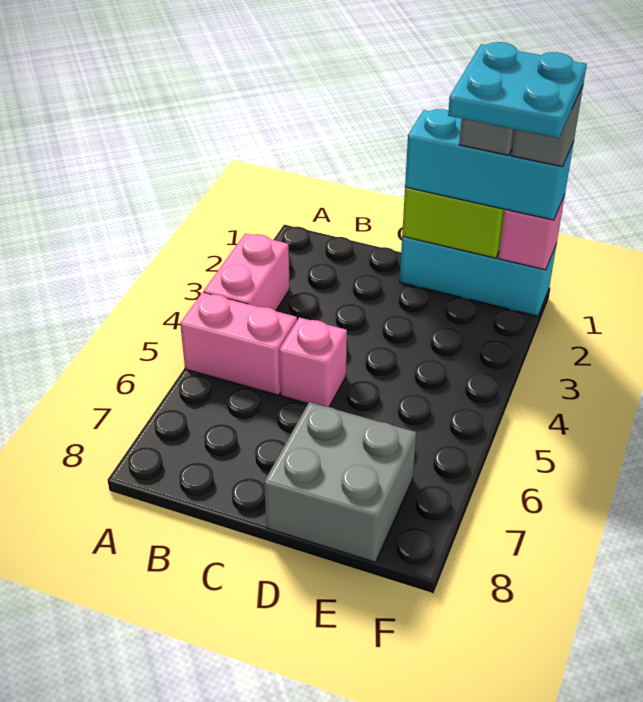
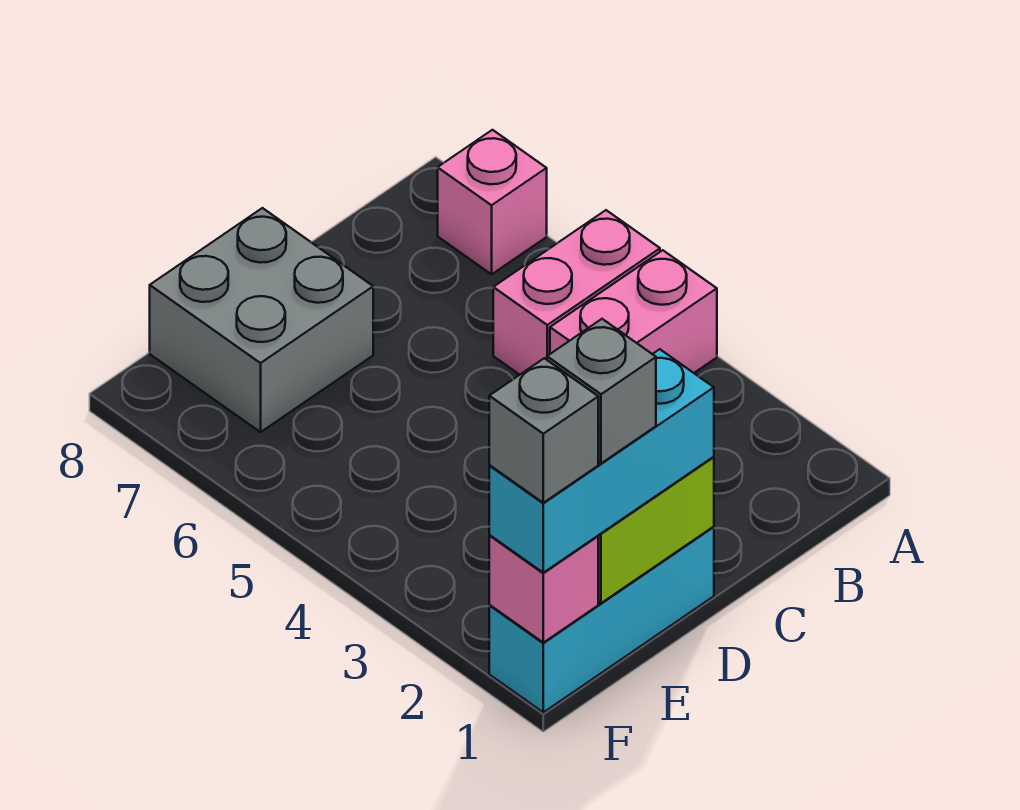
pink brick A3:A4 level 1 -> pink brick A4:B4 level 1
pink brick C5 level 1 -> pink brick A7 level 1
cyan plate E1:F2 level 5 -> none

